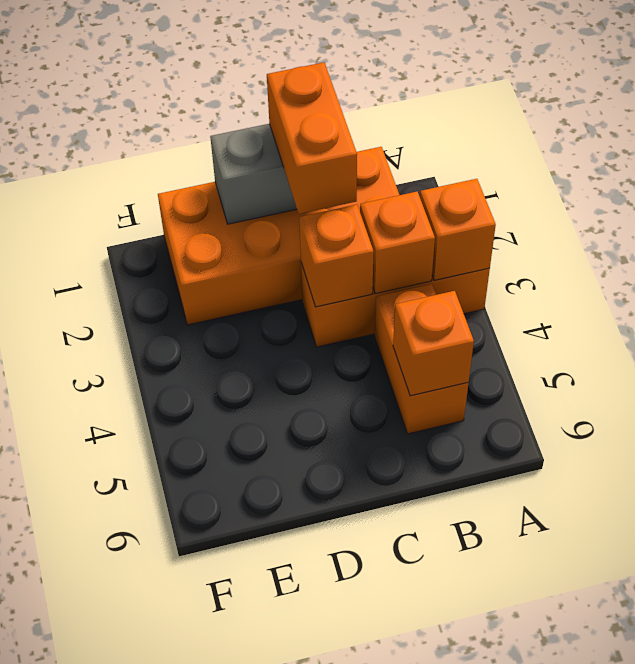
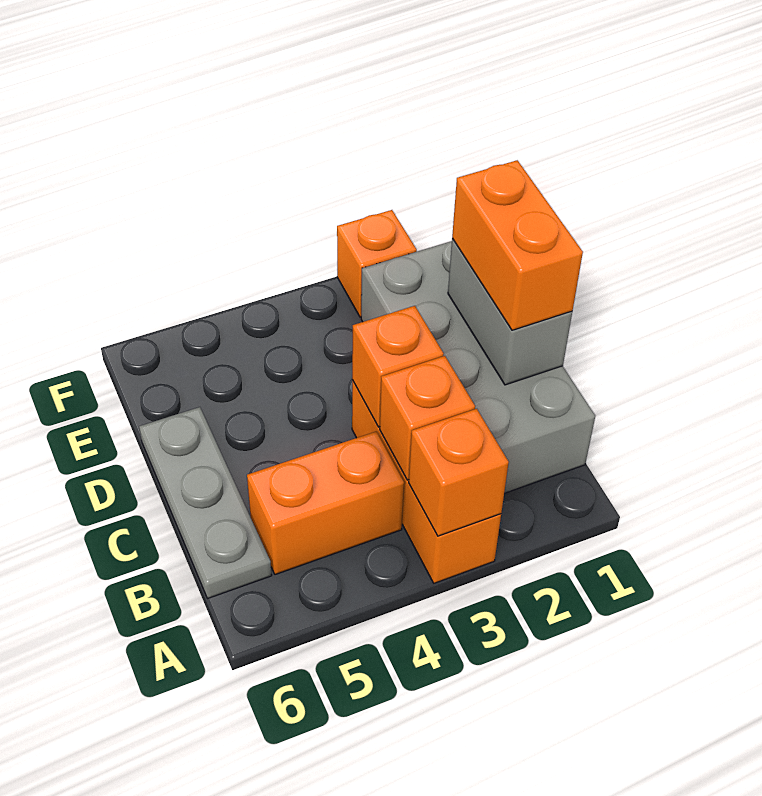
orange brick B1:E2 level 1 -> grey brick B1:E2 level 1
orange brick B5 level 2 -> orange brick F2 level 1
none -> grey plate B6:D6 level 1
orange brick C1:C2 level 3 -> orange brick C1:D1 level 3

